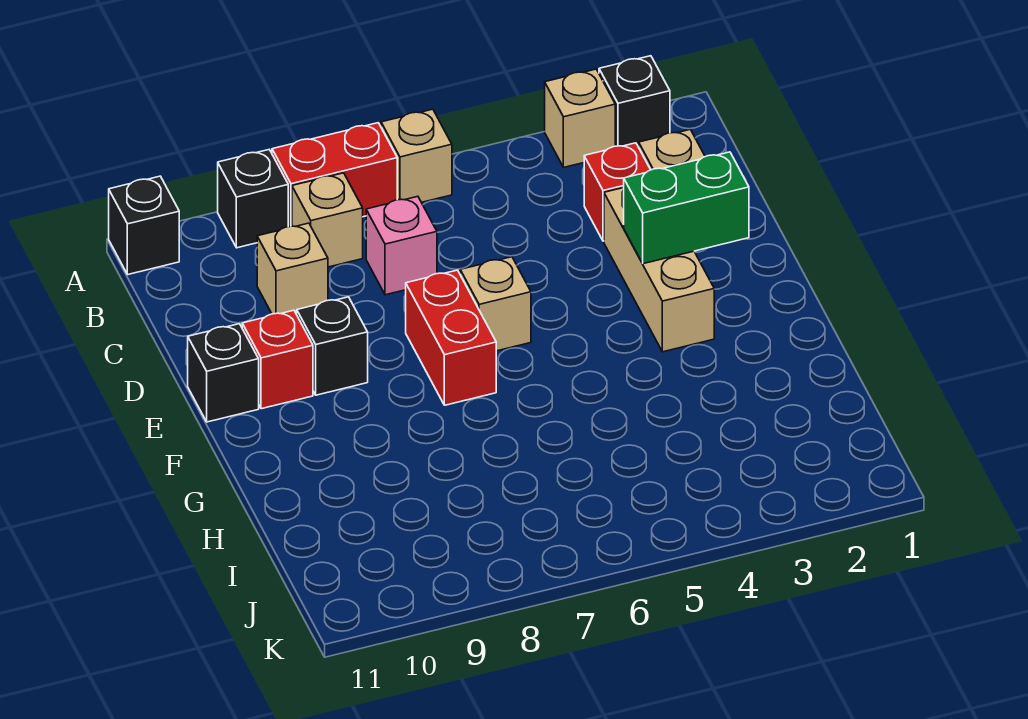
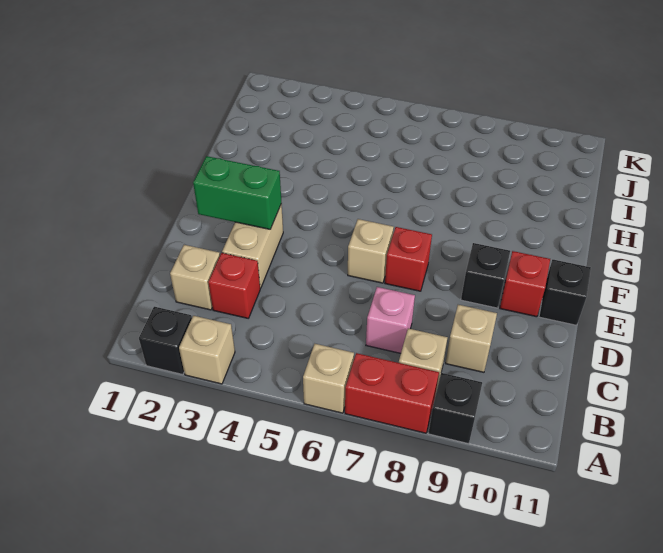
black brick A11 level 1 -> none
tan brick D3:F3 level 1 -> tan brick D3:E3 level 1
red brick E7:F7 level 1 -> red brick E7 level 1

